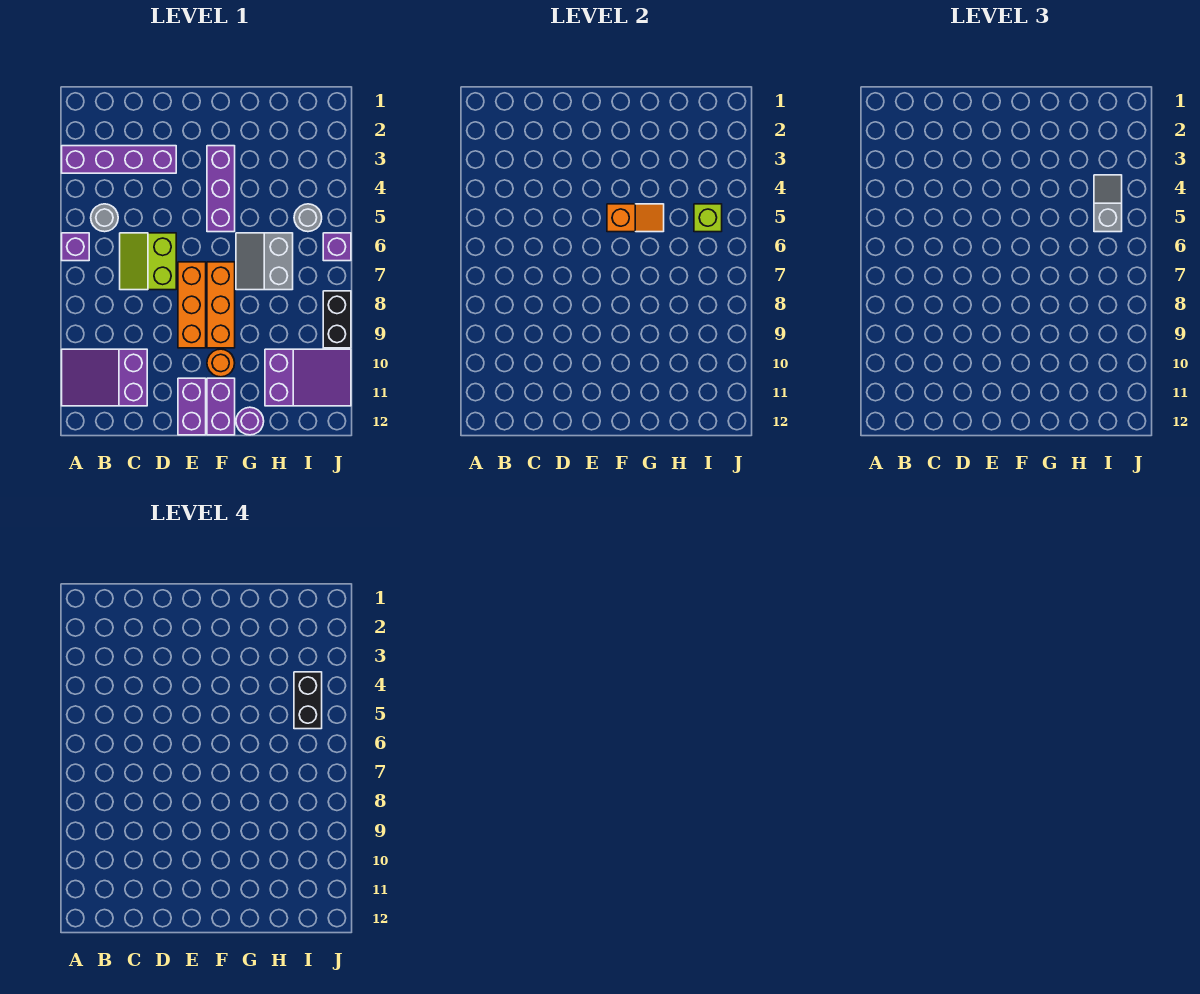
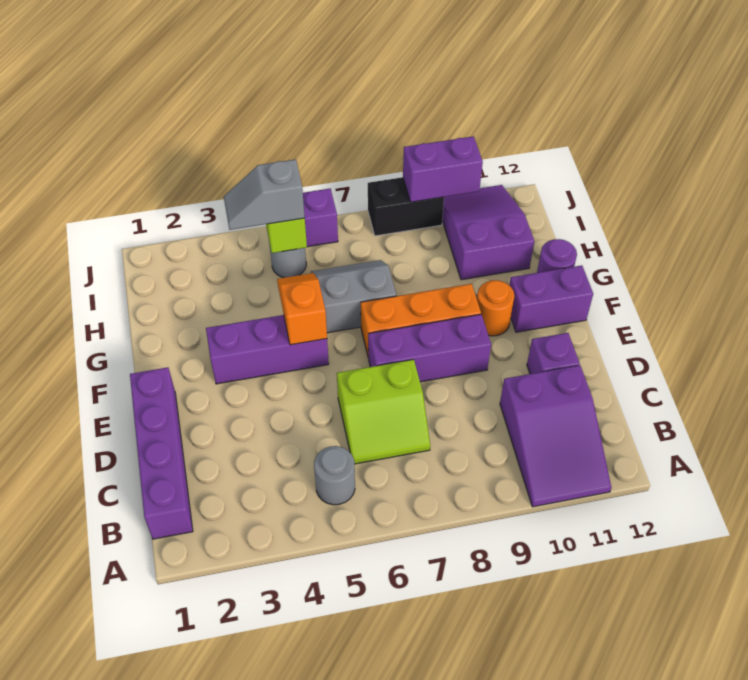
purple brick A3:D3 level 1 -> purple brick B1:E1 level 1
purple brick A6 level 1 -> purple brick D11 level 1
orange brick E7:E9 level 1 -> purple brick E7:E9 level 1
purple brick E11:E12 level 1 -> purple brick J9:J10 level 2
grey slope G6:H7 level 1 top H -> grey slope G6:H7 level 1 top G
black brick I4:I5 level 4 -> none

